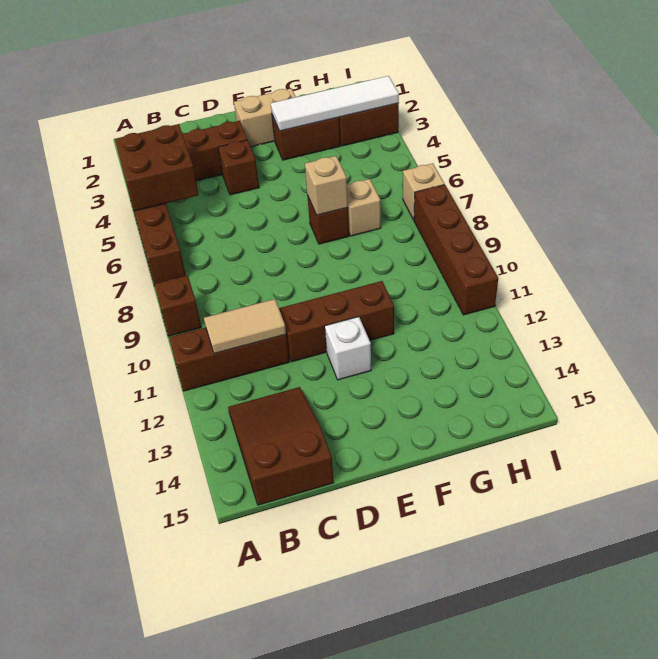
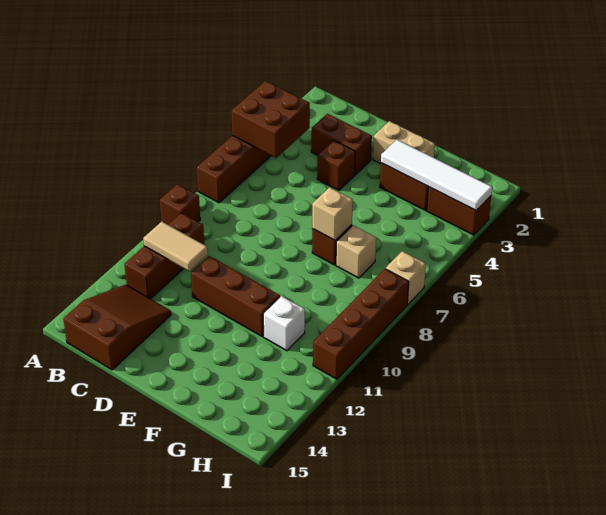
brown brick A11:C11 level 1 -> brown brick B10:B12 level 1
white brick E12 level 1 -> white brick G11 level 1

